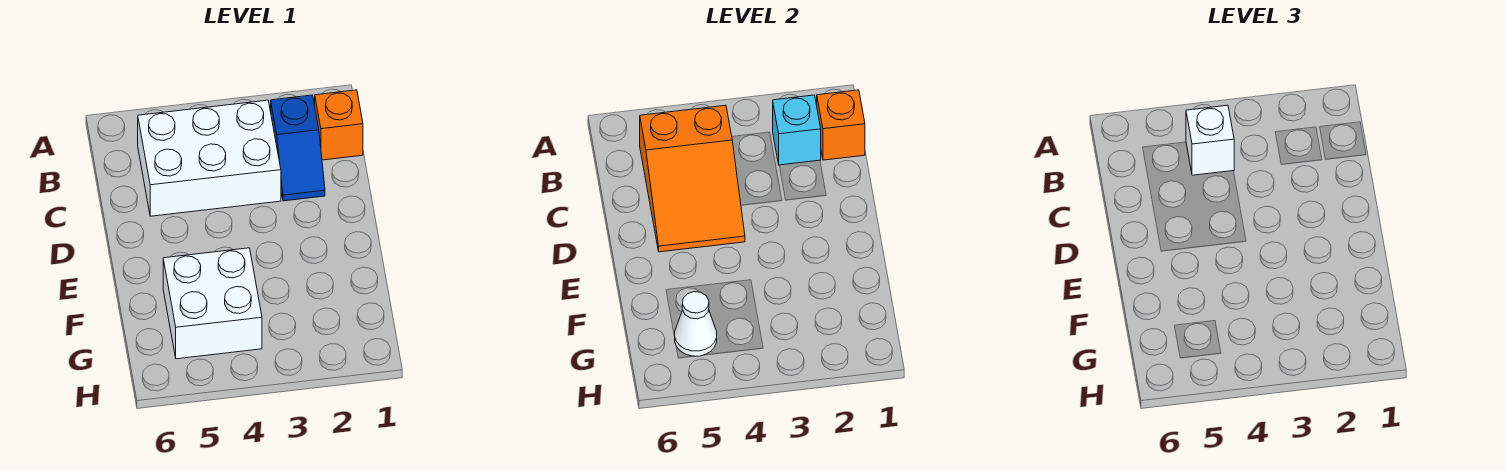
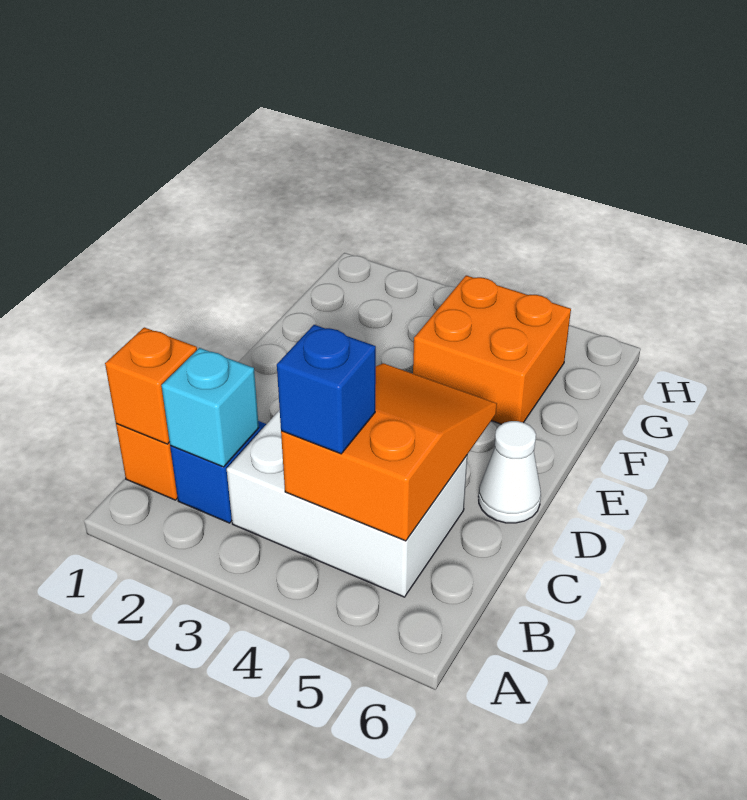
white brick B4 level 3 -> blue brick B4 level 3
white brick F4:G5 level 1 -> orange brick F4:G5 level 1
white cone G5 level 2 -> white cone D6 level 1

